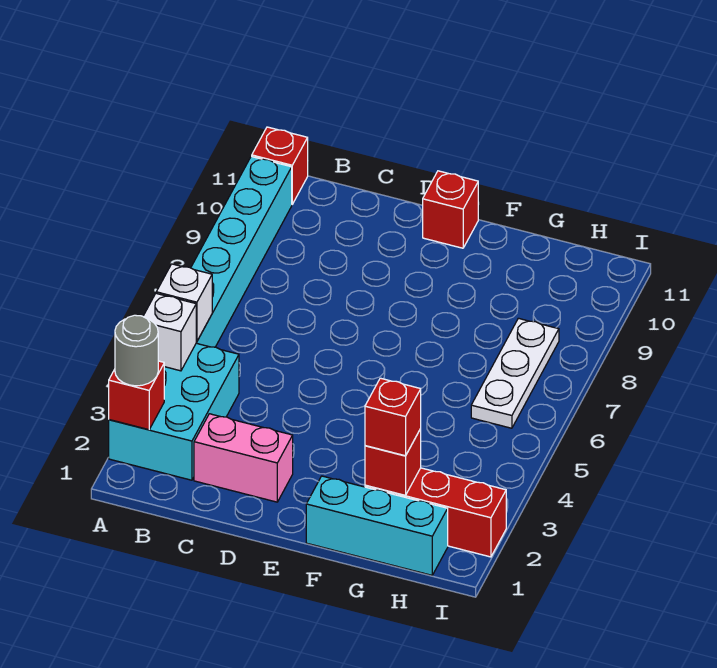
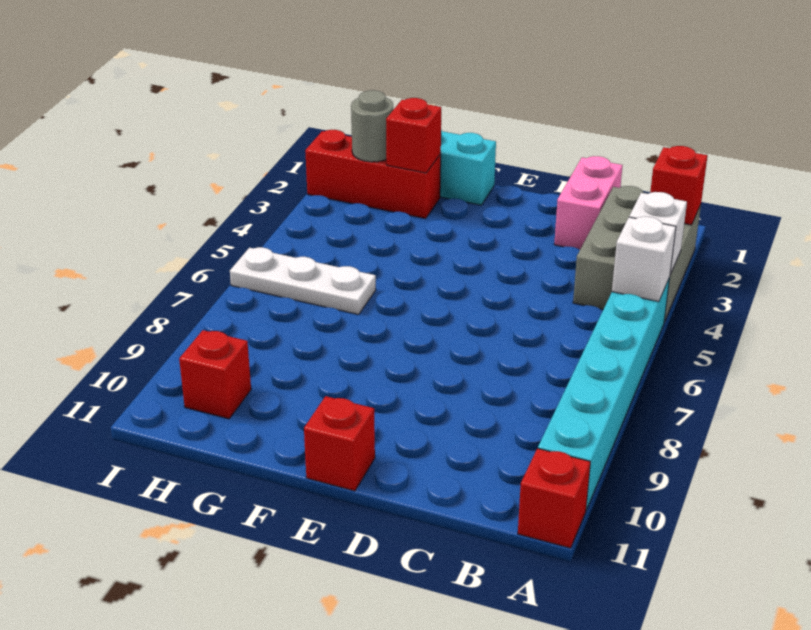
cyan brick A2:B4 level 1 -> grey brick A2:B4 level 1
grey round brick A2 level 3 -> grey round brick H2 level 2
pink brick C2:D2 level 1 -> pink brick C1:C2 level 1
red brick G2 level 3 -> red brick H10 level 1
white plate H6:H8 level 1 -> white plate G6:I6 level 1

